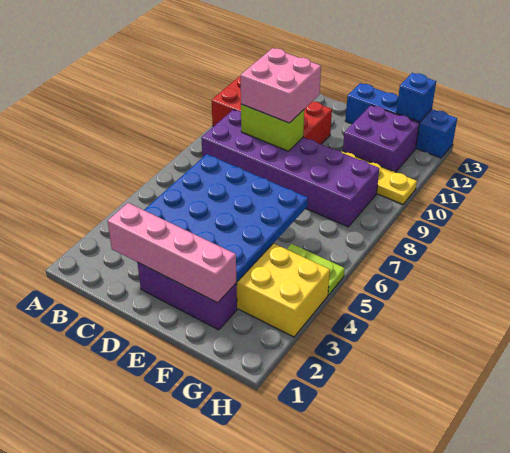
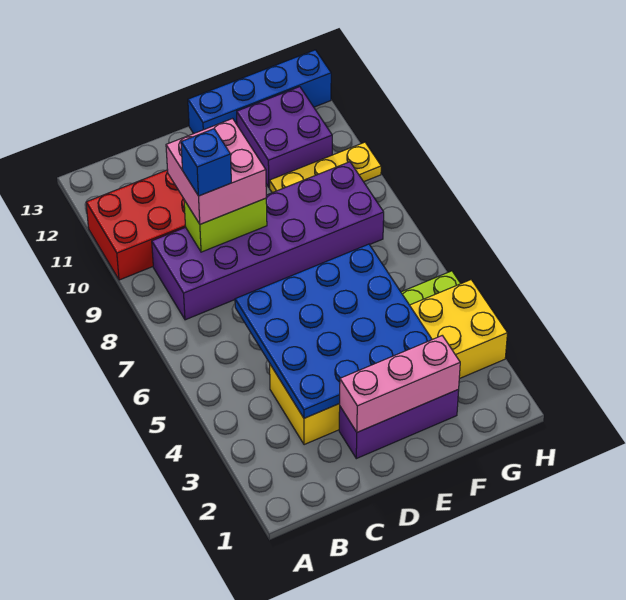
pink brick C2:F2 level 2 -> pink brick D2:F2 level 2
blue brick G13 level 2 -> blue brick C9 level 4

